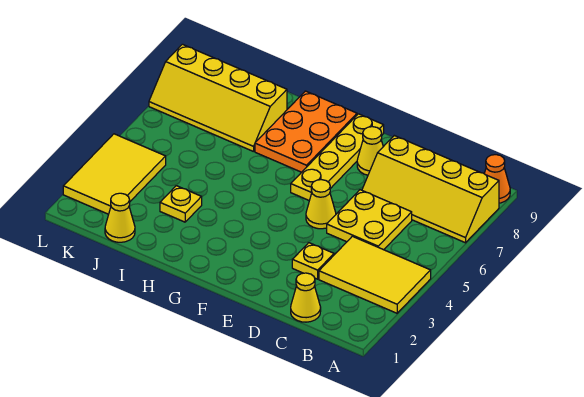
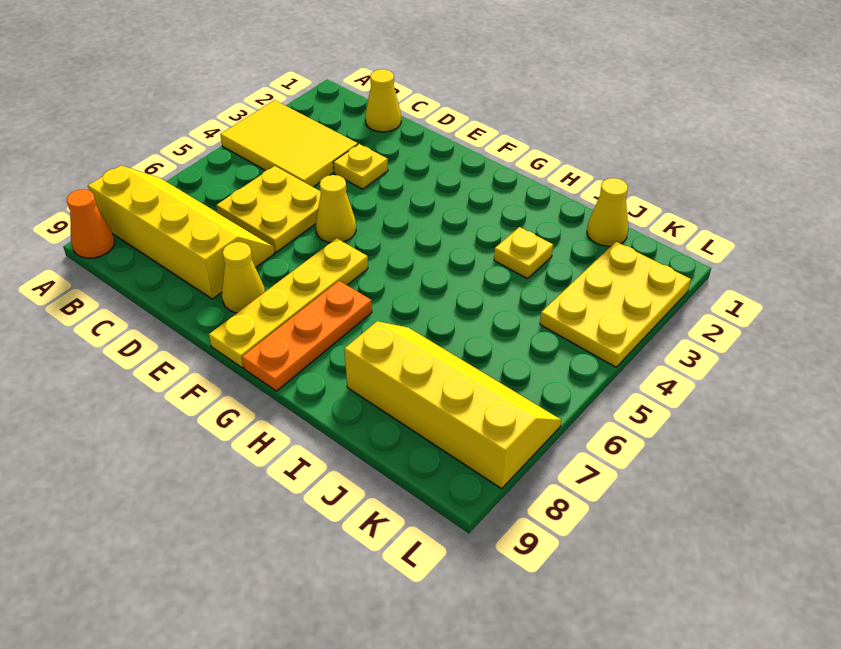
orange plate G7:H9 level 1 -> orange plate G7:G9 level 1
yellow tile K2:L4 level 1 -> yellow plate K2:L4 level 1

